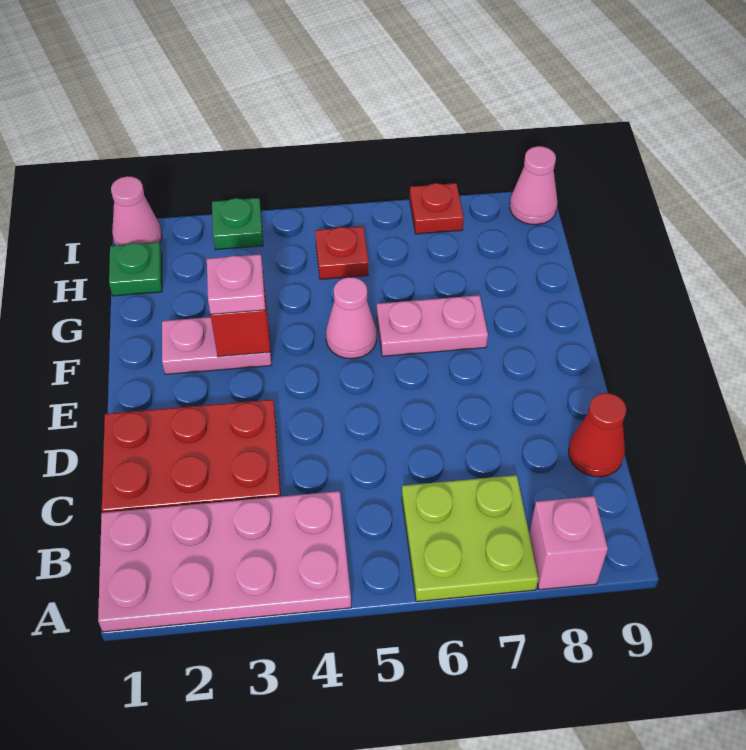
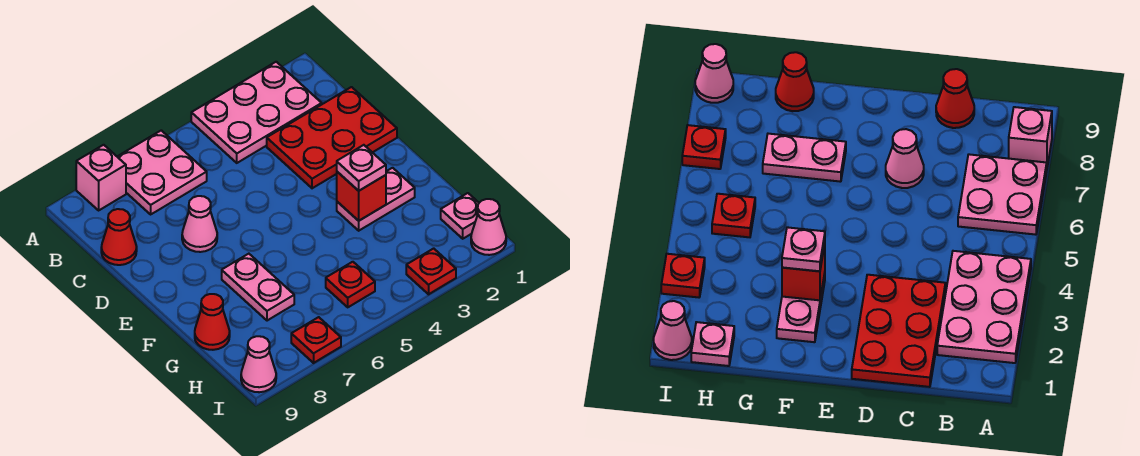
pink plate A1:B4 level 1 -> pink plate A2:B4 level 1
lime plate A6:B7 level 1 -> pink plate A6:B7 level 1
pink cone F5 level 1 -> pink cone D7 level 1
pink plate F6:F7 level 1 -> pink plate F7:G7 level 1
none -> red cone G9 level 1
green plate H1 level 1 -> pink plate H1 level 1
green plate I3 level 1 -> red plate I3 level 1

